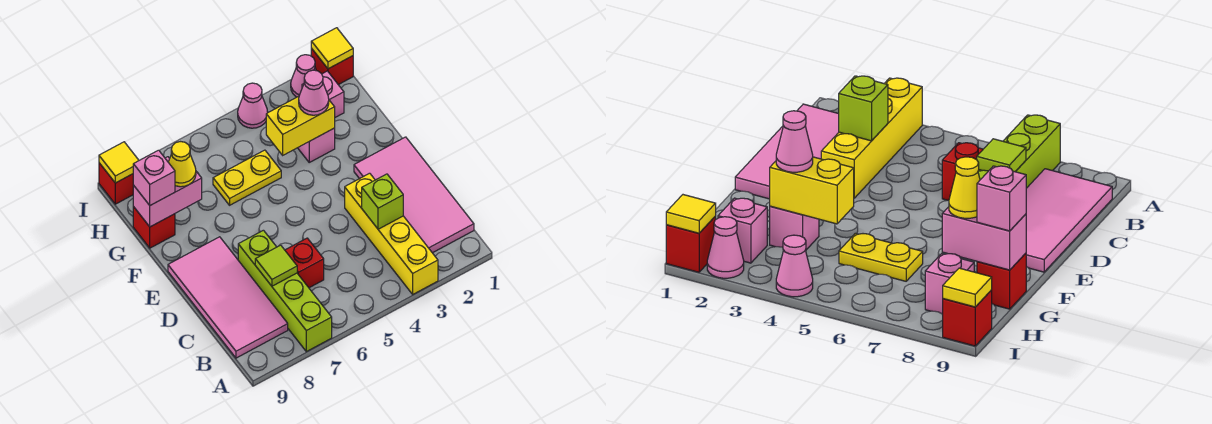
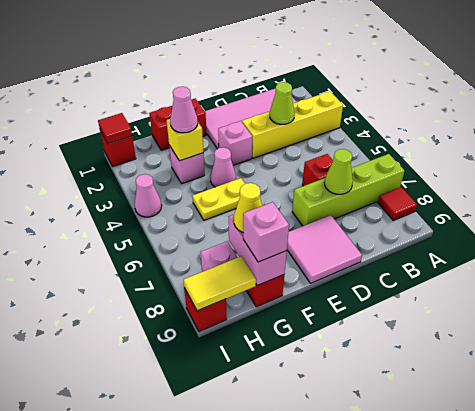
none -> red tile A8 level 1
pink tile B8:E9 level 1 -> pink tile D8:E9 level 1
lime brick C3 level 2 -> lime cone C3 level 2
lime tile C7 level 2 -> lime cone C7 level 2
none -> red brick F1:G1 level 1
yellow brick G3:G4 level 2 -> yellow brick G3 level 2
yellow plate G5:G6 level 1 -> yellow plate F5:G5 level 1
pink brick H2 level 1 -> pink brick E3 level 1
yellow tile I1 level 2 -> red tile I1 level 2
pink cone I2 level 1 -> pink cone F4 level 1
yellow tile I9 level 2 -> yellow tile H9:I9 level 2

